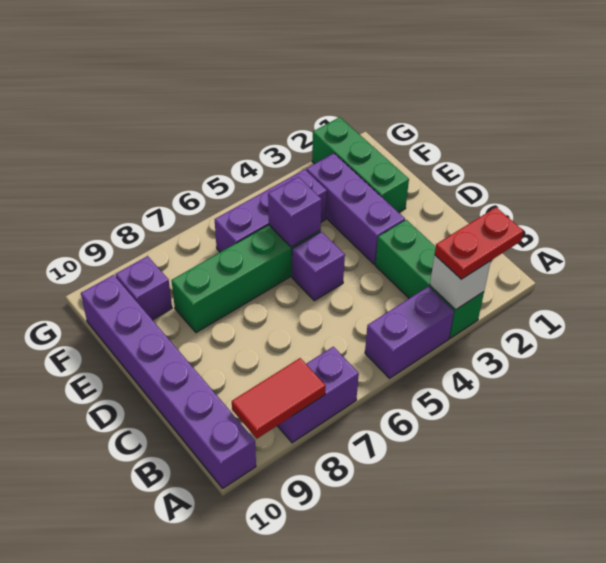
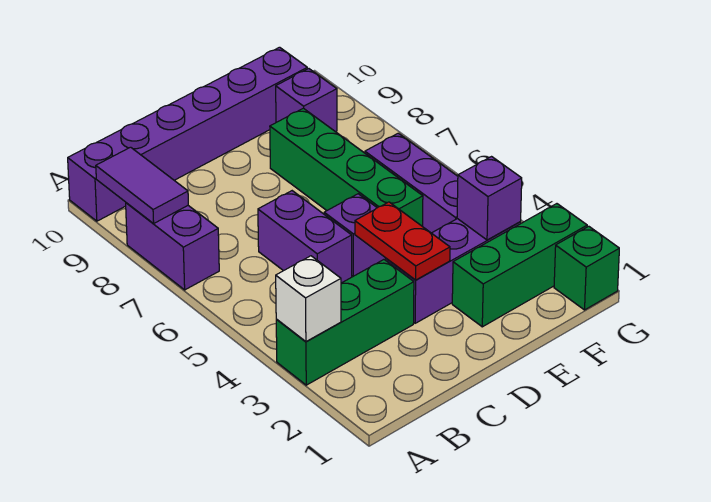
red plate A2:A3 level 3 -> red plate D3:D4 level 2
purple brick A4:A5 level 1 -> purple brick C5:C6 level 1
red tile A8:A9 level 2 -> purple tile A8:A9 level 2
purple brick E5 level 2 -> purple brick F3 level 2
none -> green brick G1 level 1

